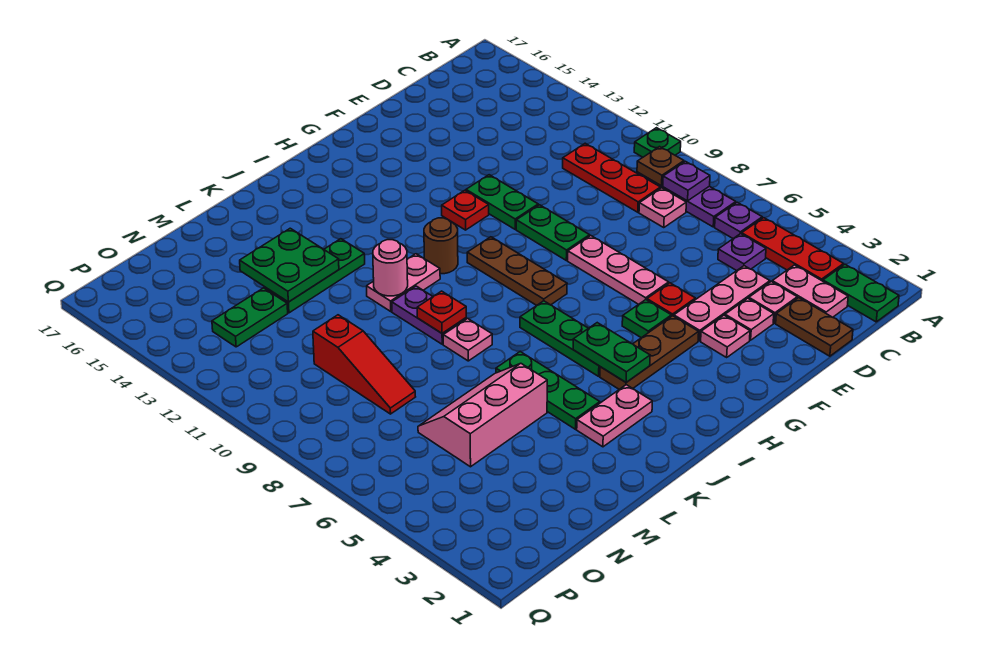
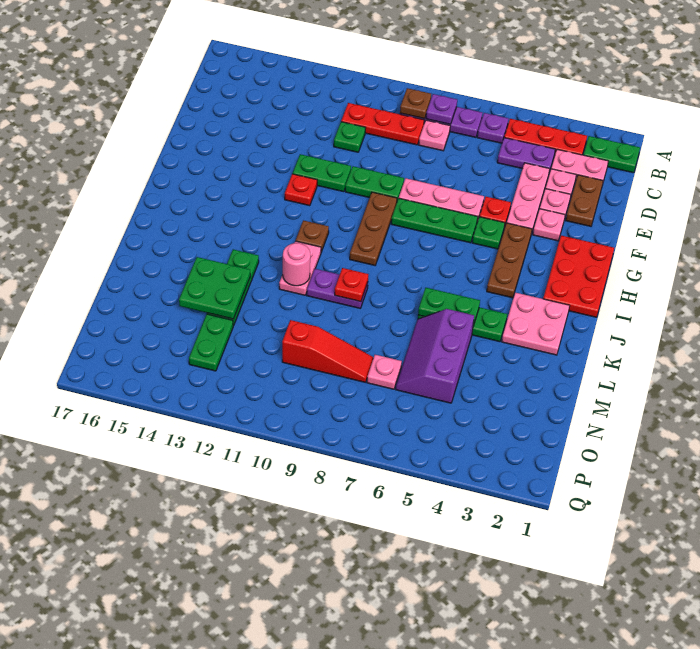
green plate A10 level 1 -> green plate D11 level 1
purple plate C5 level 1 -> purple plate C4:C5 level 1
brown plate D1:D2 level 1 -> brown plate D2:E2 level 1
none -> red plate G1:I2 level 1
brown plate H8:H10 level 1 -> brown plate G9:I9 level 1
green plate I4:I5 level 2 -> green plate K5:K6 level 2
green plate I5:I7 level 1 -> green plate G6:G8 level 1
brown round brick I11 level 1 -> brown plate I11 level 1
pink plate J3:K3 level 1 -> pink plate J2:K3 level 1
pink plate K8 level 1 -> pink plate N7 level 1
pink slope L5:N6 level 1 top 5 -> purple slope L5:N6 level 1 top 5

